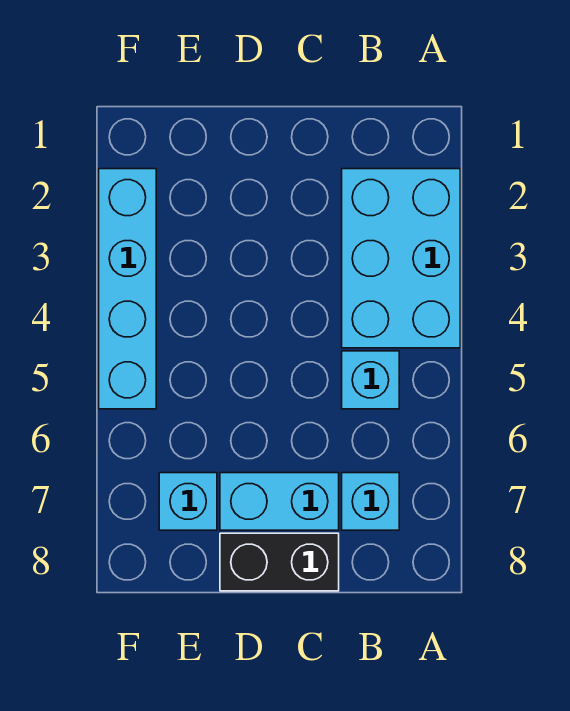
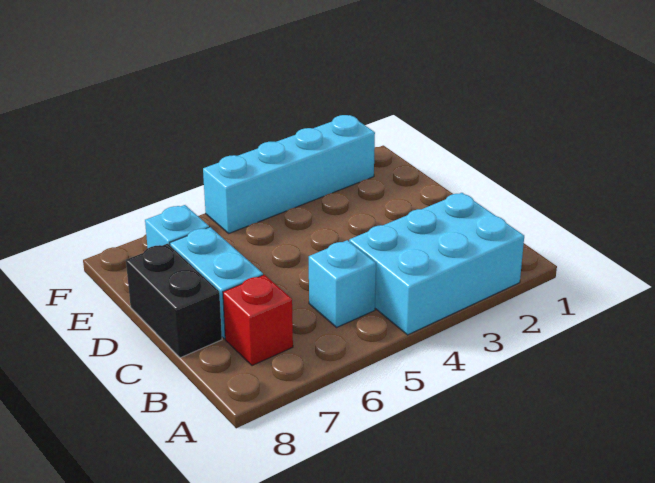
cyan brick B7 level 1 -> red brick B7 level 1

